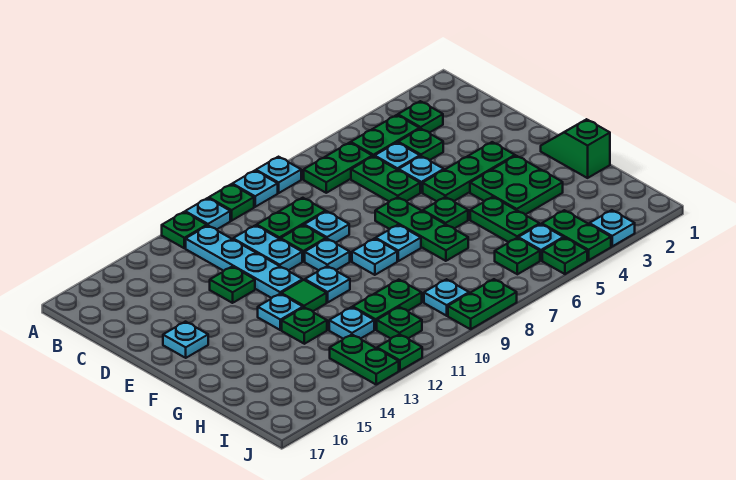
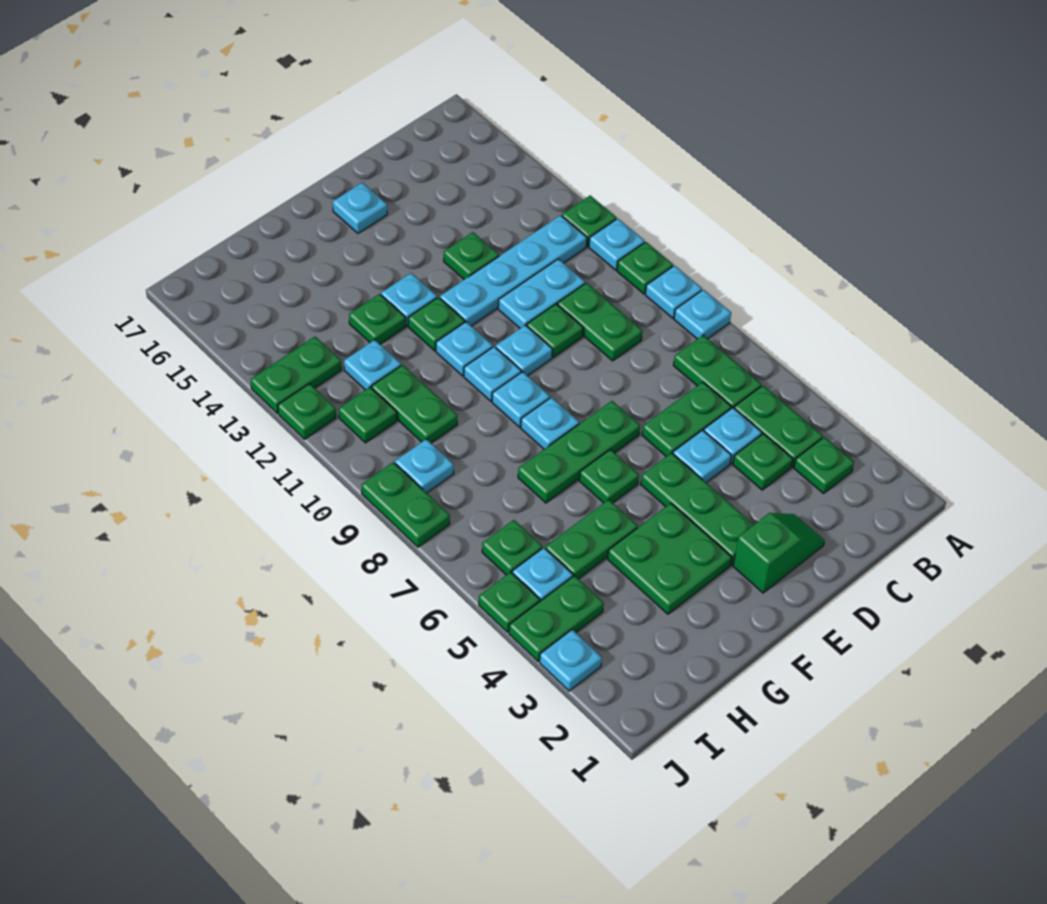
cyan plate D9 level 1 -> cyan plate F10 level 1
green slope F1:G1 level 1 top G -> green slope D2:E2 level 1 top E
green tile F12 level 1 -> green plate F12 level 1

